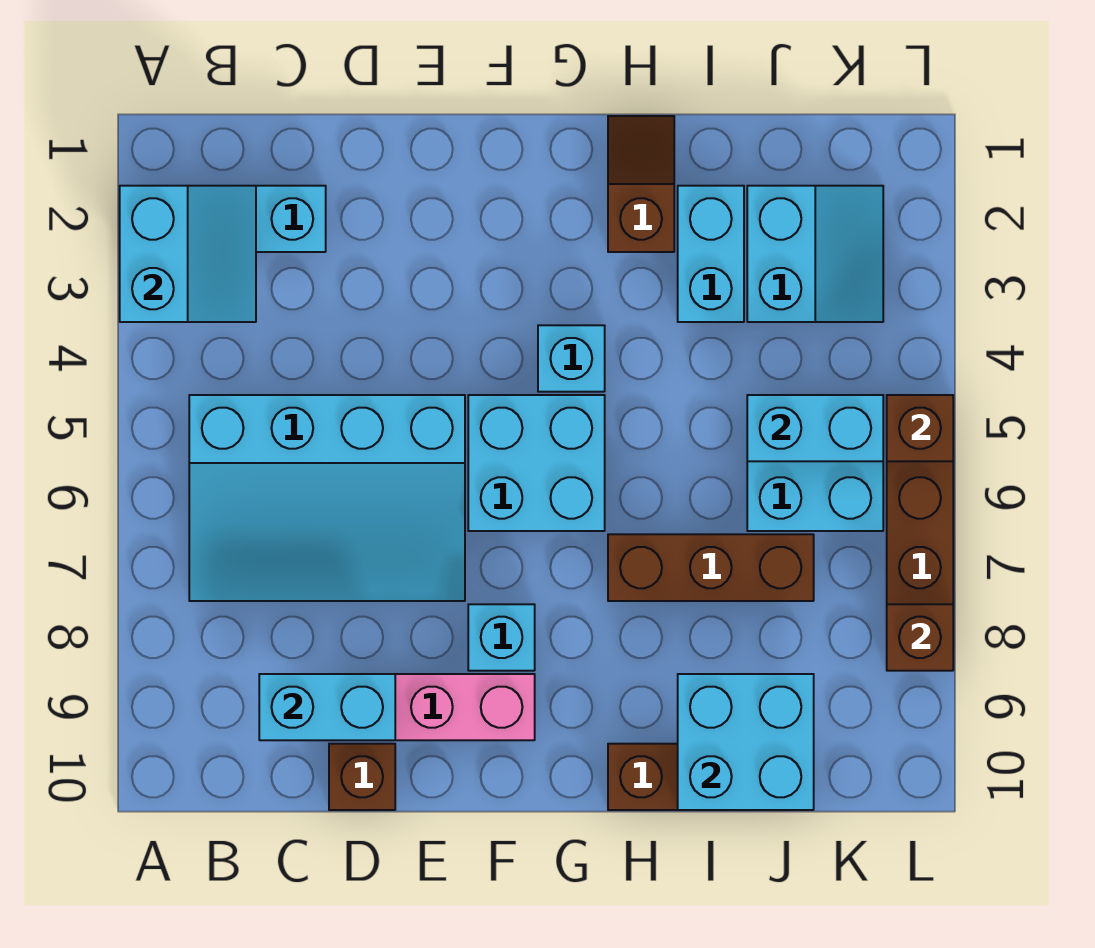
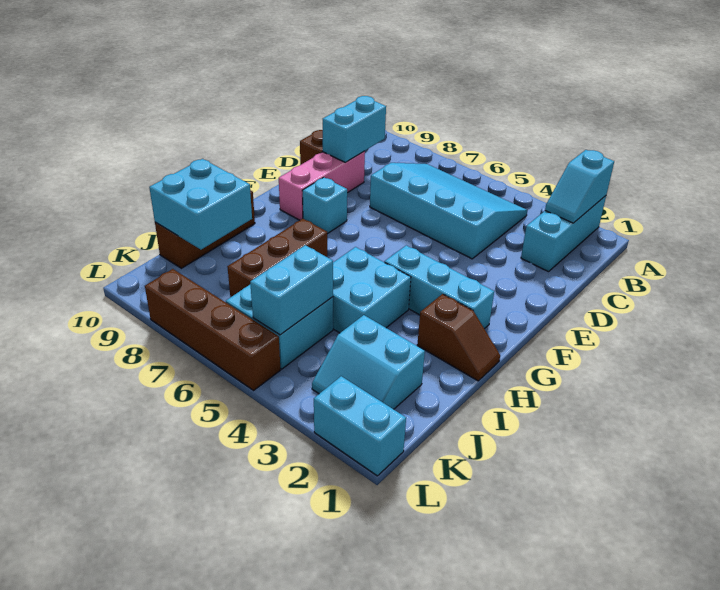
cyan slope A2:B3 level 2 top A -> cyan slope A2:B2 level 2 top A
cyan slope B5:E7 level 1 top 5 -> cyan slope B4:D7 level 1 top D
cyan brick F5:G6 level 1 -> cyan brick H4:I5 level 1
cyan brick G4 level 1 -> cyan brick G2:G4 level 1
cyan brick I2:I3 level 1 -> cyan brick L1:L2 level 1
brown brick L5 level 2 -> none
brown brick L8 level 2 -> none

